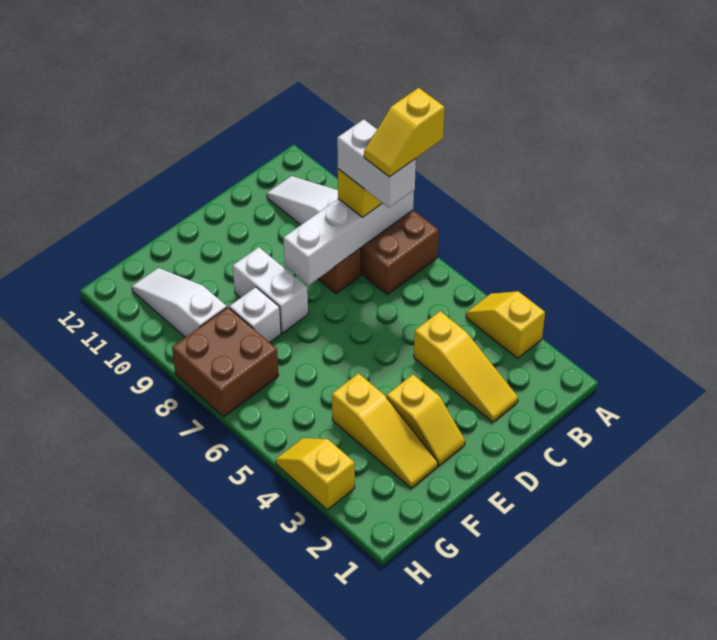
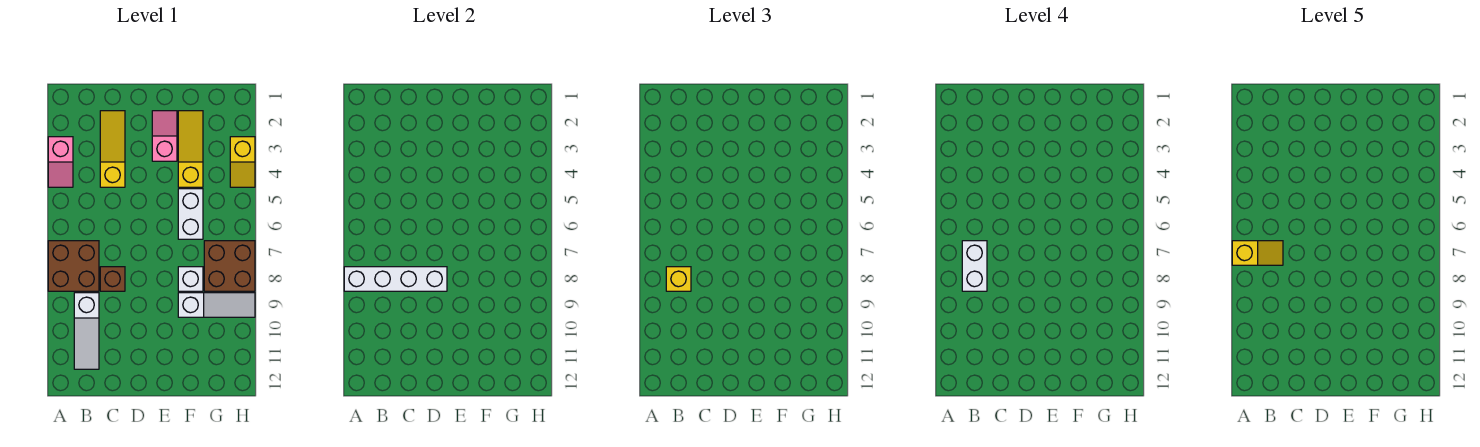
yellow slope A3:A4 level 1 top 3 -> pink slope A3:A4 level 1 top 3
yellow slope E2:E3 level 1 top 3 -> pink slope E2:E3 level 1 top 3
white brick E8:E9 level 1 -> white brick F5:F6 level 1
white slope G9:G11 level 1 top 9 -> white slope F9:H9 level 1 top F

